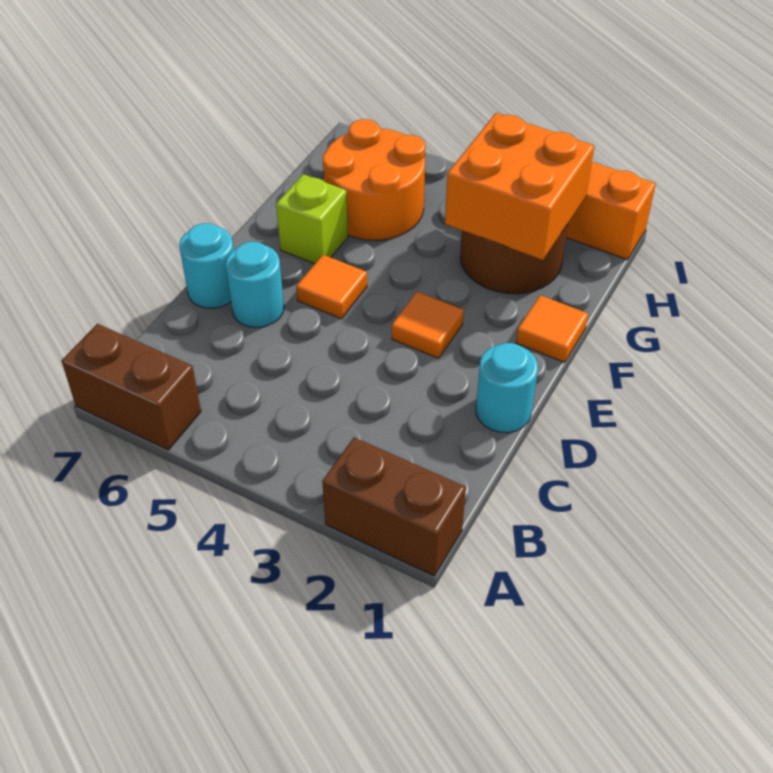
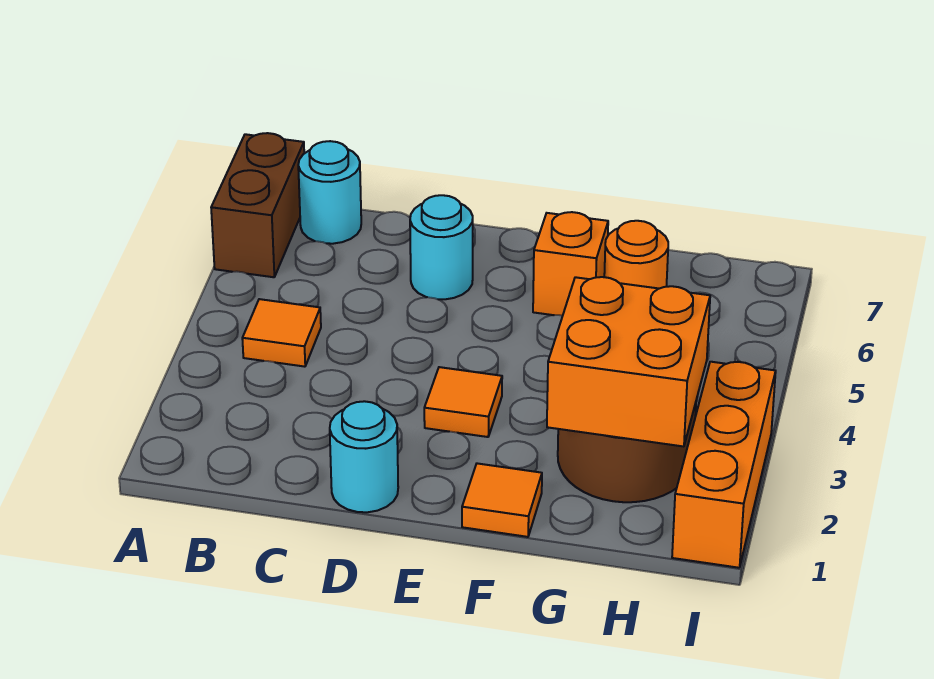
brown brick A1:A2 level 1 -> none
cyan round brick D7 level 1 -> cyan round brick B7 level 1
orange tile E5 level 1 -> orange tile B4 level 1
lime brick F6 level 1 -> orange brick F6 level 1
orange round brick G5:H6 level 1 -> orange round brick G6 level 1

